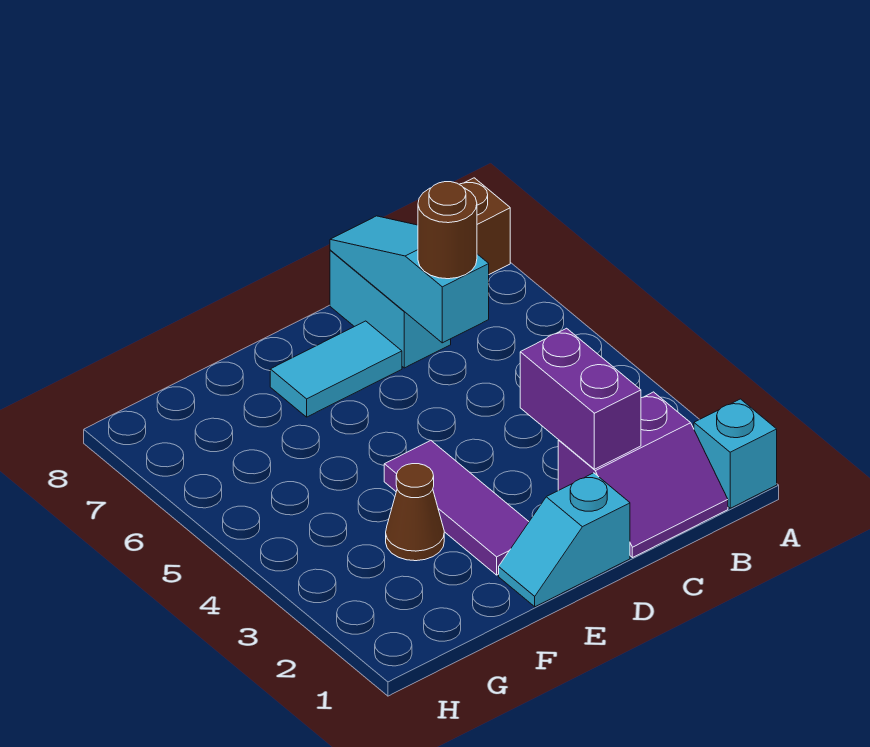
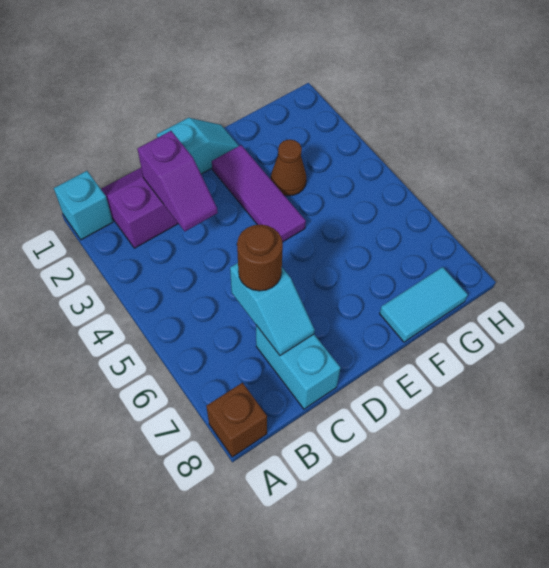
purple brick C2:C3 level 2 -> purple slope C2:C3 level 2 top 2
cyan slope C6:C8 level 2 top 6 -> cyan slope C6:C7 level 2 top 6
cyan tile D7:E7 level 1 -> cyan tile F8:G8 level 1

